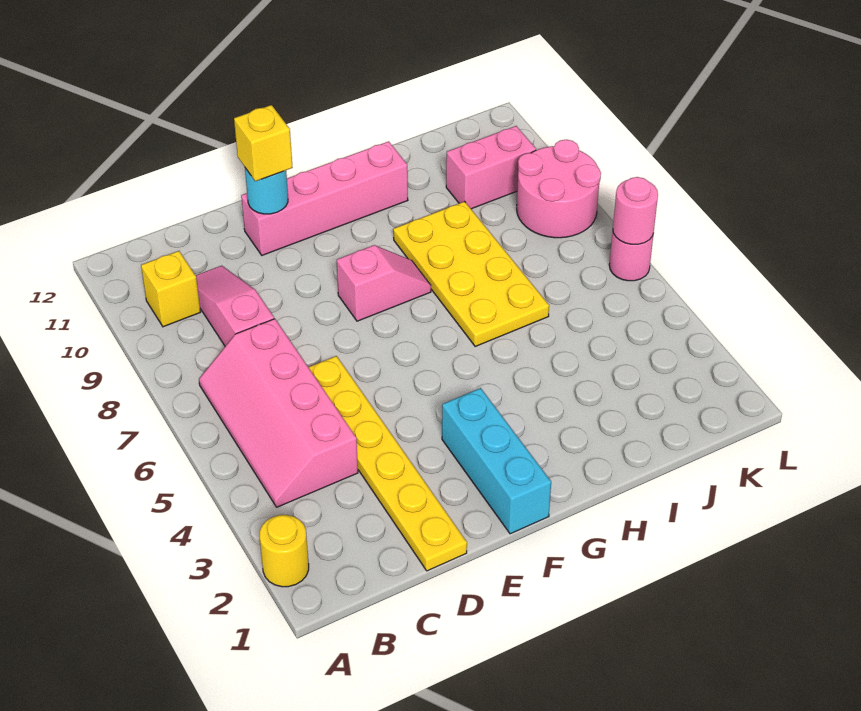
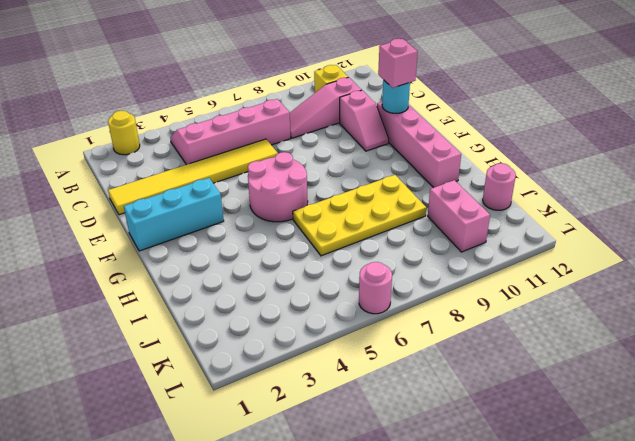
pink slope C8:C10 level 1 top 8 -> pink slope C8:C10 level 1 top 10
yellow plate D1:D6 level 1 -> yellow tile D1:D6 level 1
yellow brick E11 level 3 -> pink brick E11 level 3
pink slope F8:G8 level 1 top F -> pink slope D10:E10 level 1 top D
pink round brick K8:L9 level 1 -> pink round brick F5:G6 level 1
pink round brick L6 level 2 -> pink round brick J12 level 1

